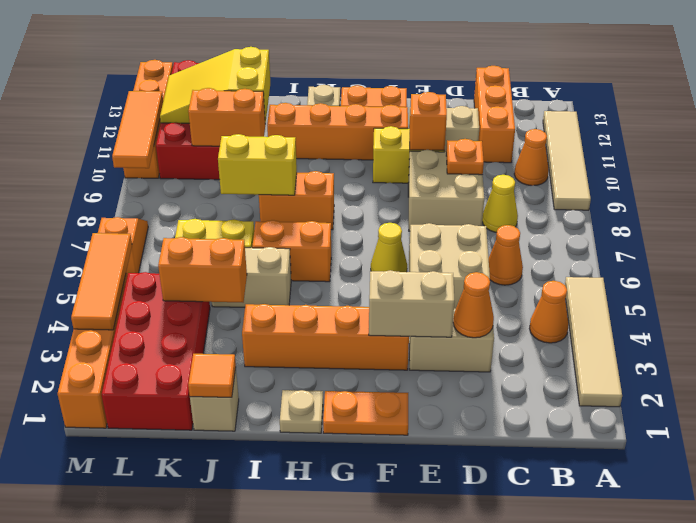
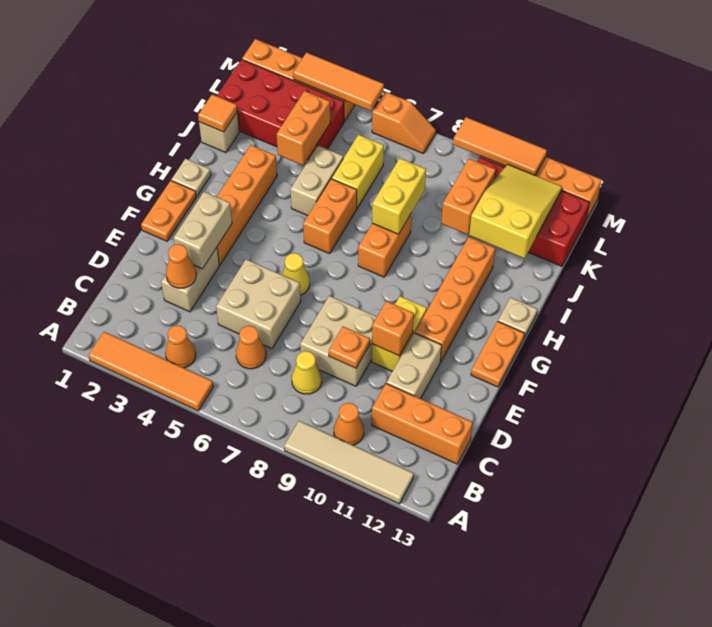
tan tile A2:A5 level 1 -> orange tile A2:A5 level 1

